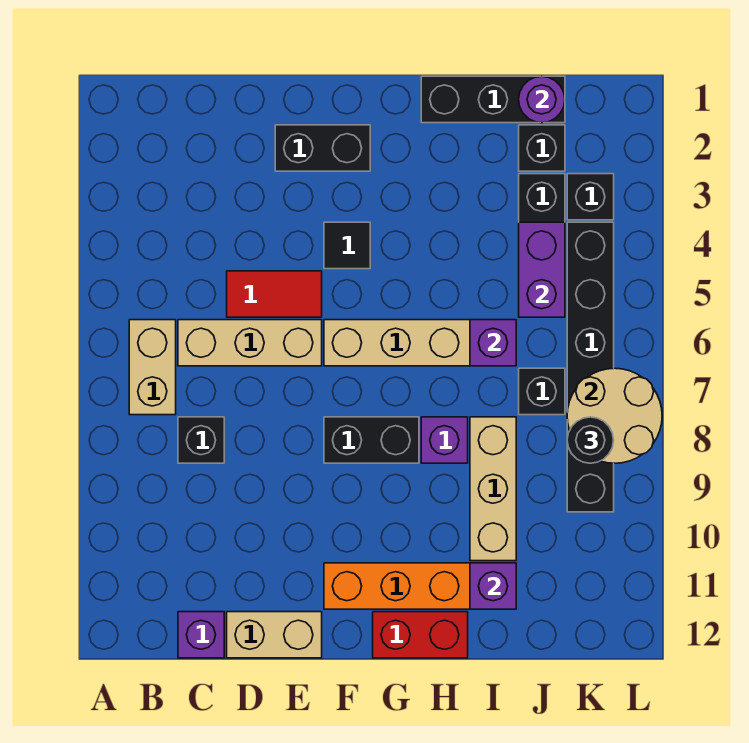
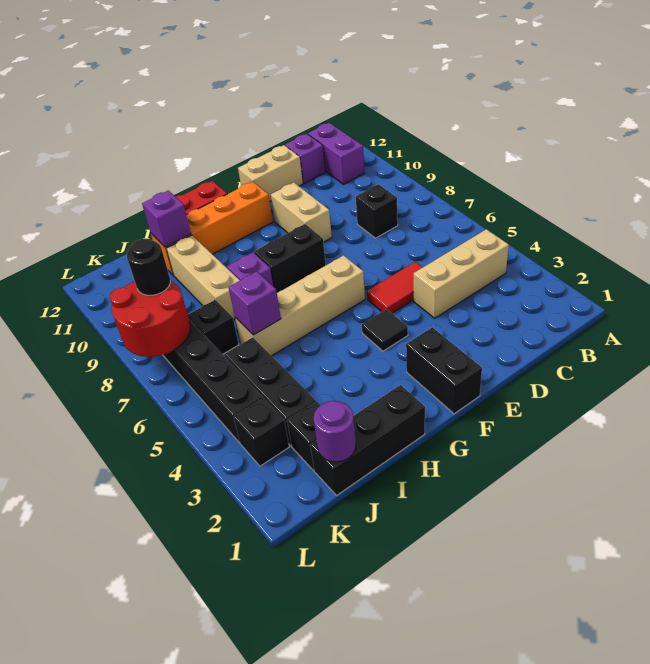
tan brick B6:B7 level 1 -> tan brick E9:E10 level 1
tan brick C6:E6 level 1 -> tan brick B4:D4 level 1
black brick E2:F2 level 1 -> black brick F1:F2 level 1
purple brick J4:J5 level 2 -> purple brick B11:B12 level 1
tan round brick K7:L8 level 2 -> red round brick K7:L8 level 2

